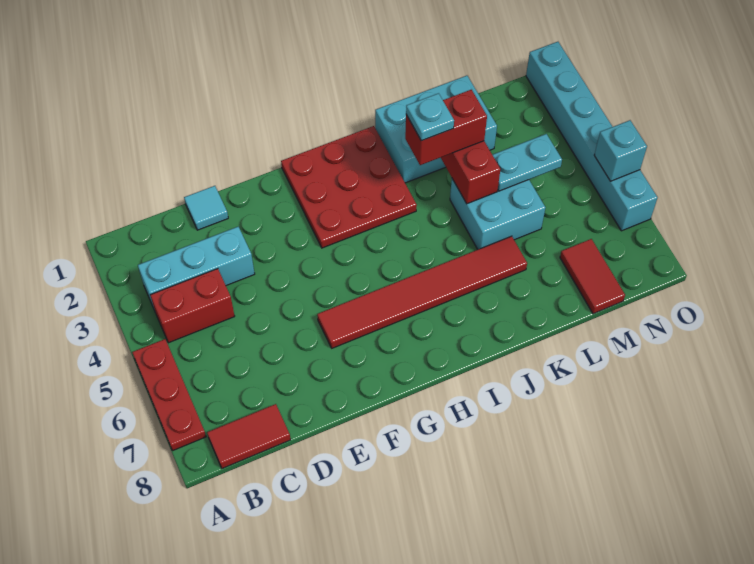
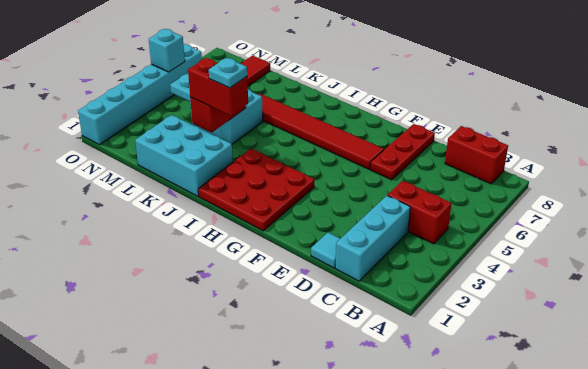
red plate A5:A7 level 1 -> red plate E6:E8 level 1
cyan brick B3:D3 level 1 -> cyan brick C1:C3 level 1
red tile B8:C8 level 1 -> red brick B8:C8 level 1

